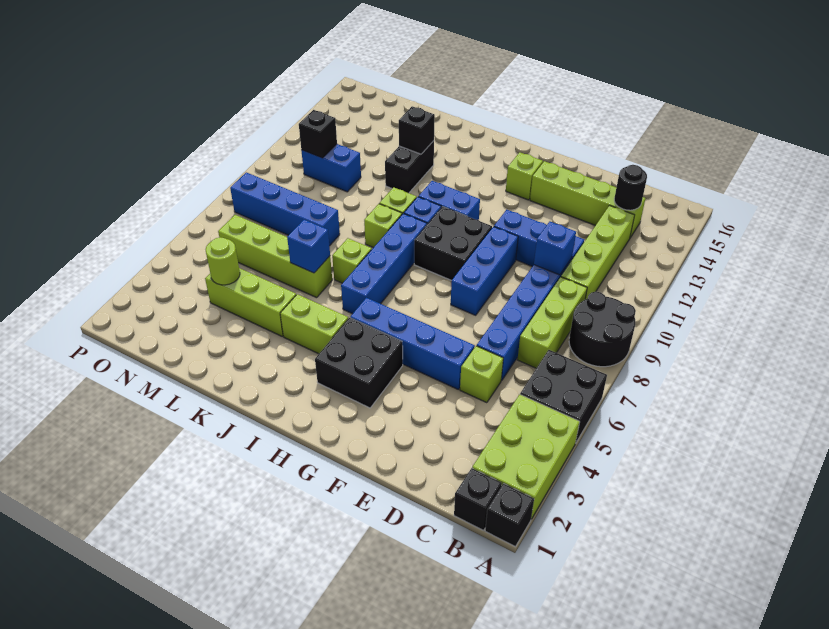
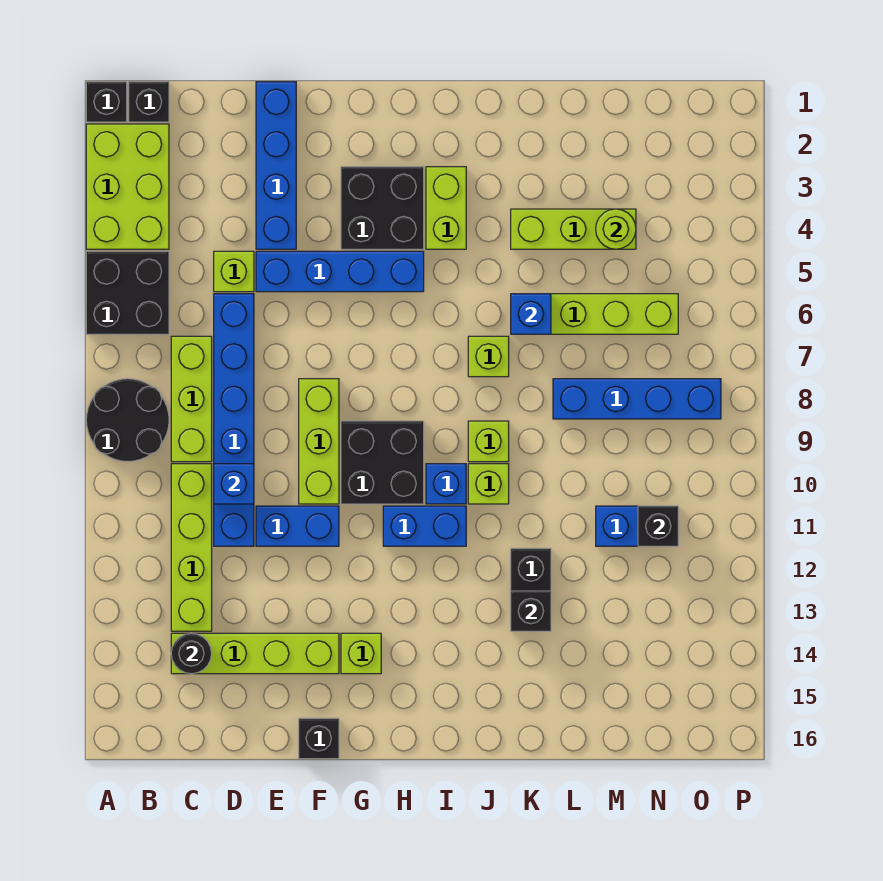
blue brick F8:F10 level 1 -> lime brick F8:F10 level 1
none -> black brick F16 level 1
lime brick I4:J4 level 1 -> lime brick I3:I4 level 1
blue brick I6:I9 level 1 -> blue brick E1:E4 level 1

